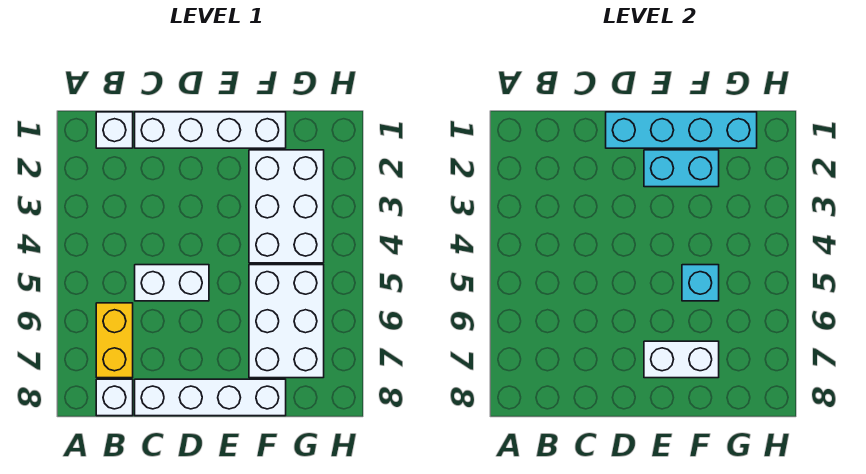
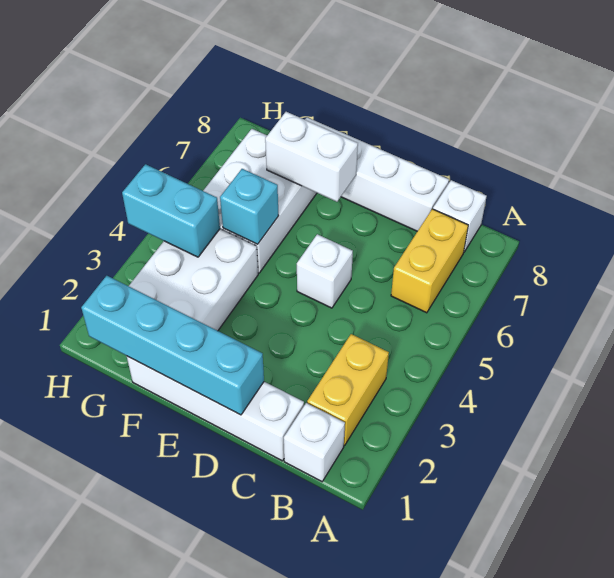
none -> yellow brick B2:B3 level 1
white brick C5:D5 level 1 -> white brick D5 level 1
cyan brick E2:F2 level 2 -> cyan brick G4:H4 level 2

